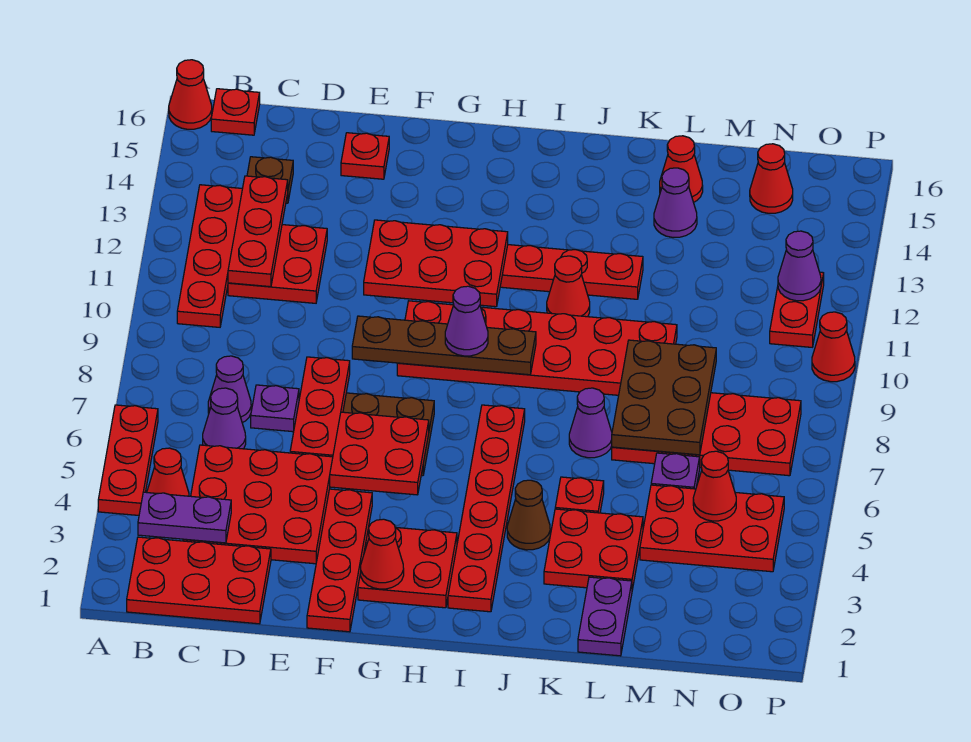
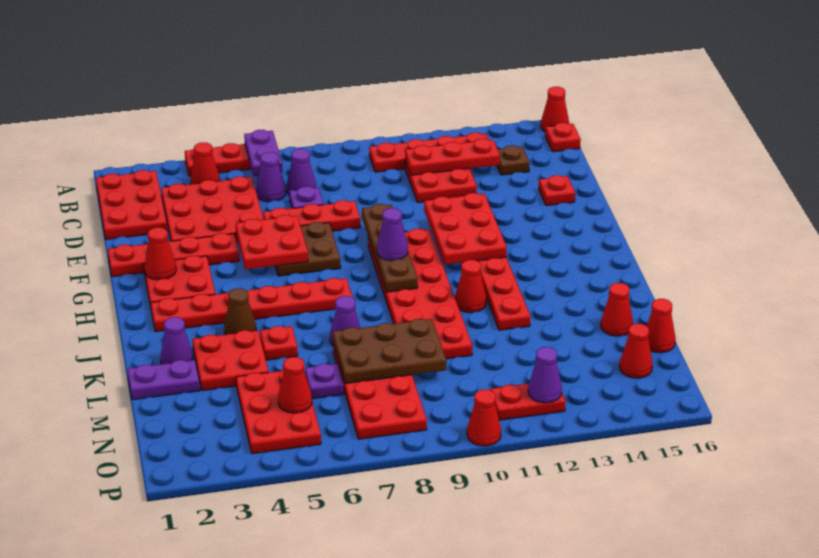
purple plate B3:C3 level 2 -> purple plate A6:B6 level 2
purple cone L14 level 1 -> purple cone K2 level 1
none -> red cone M16 level 1

